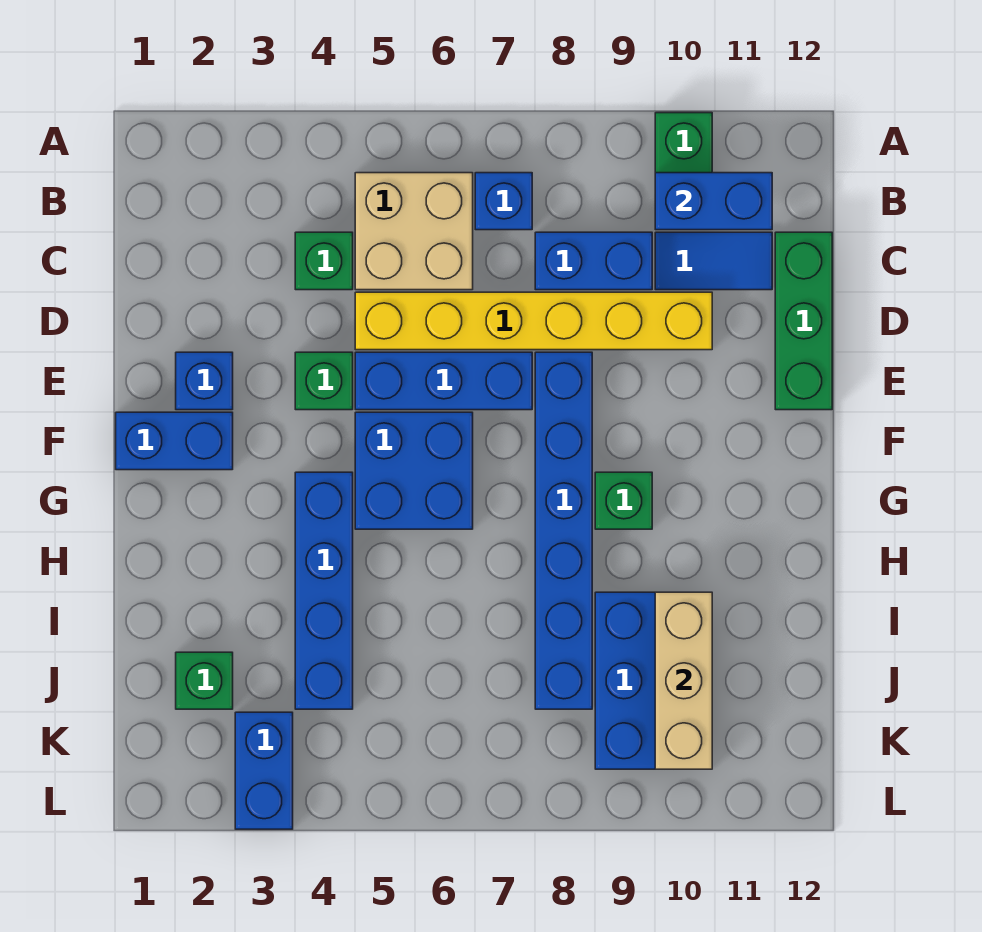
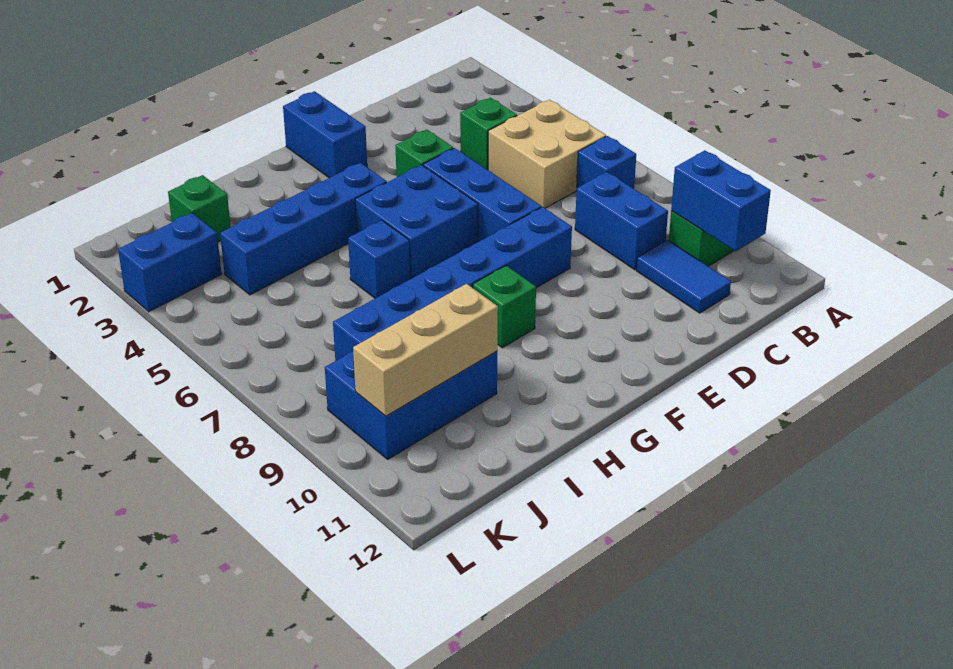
green brick C12:E12 level 1 -> none
yellow brick D5:D10 level 1 -> none
blue brick E2 level 1 -> blue brick H6 level 1

